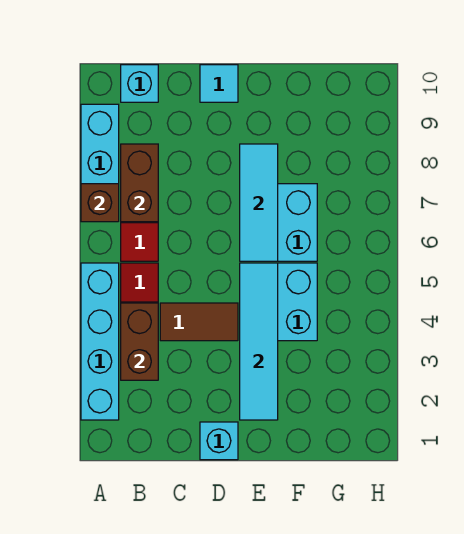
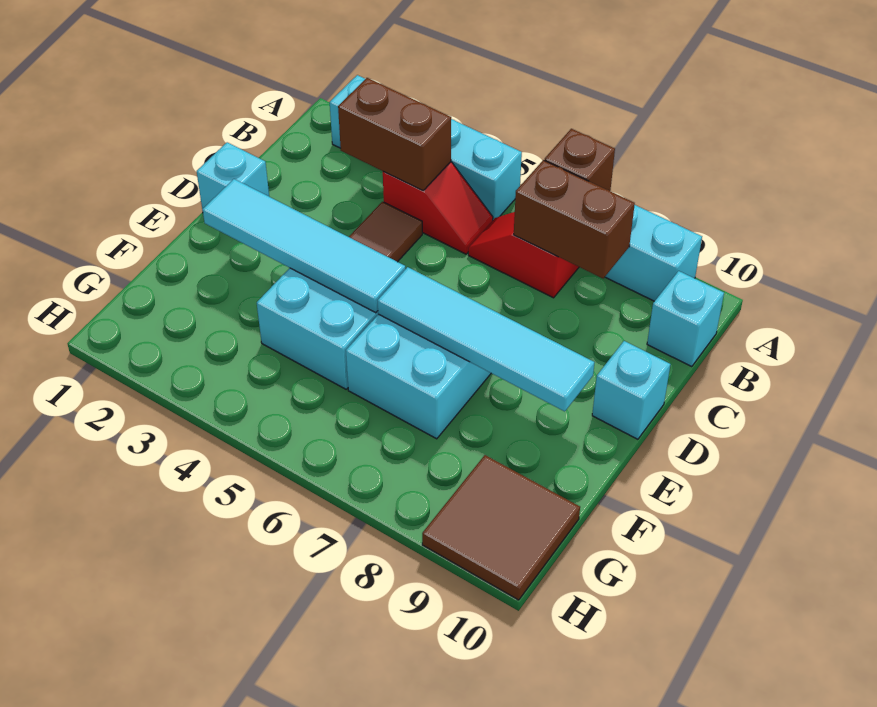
cyan tile D10 level 1 -> cyan brick D10 level 1
cyan tile E6:E8 level 2 -> cyan tile E6:E9 level 2
none -> brown tile G9:H10 level 1

